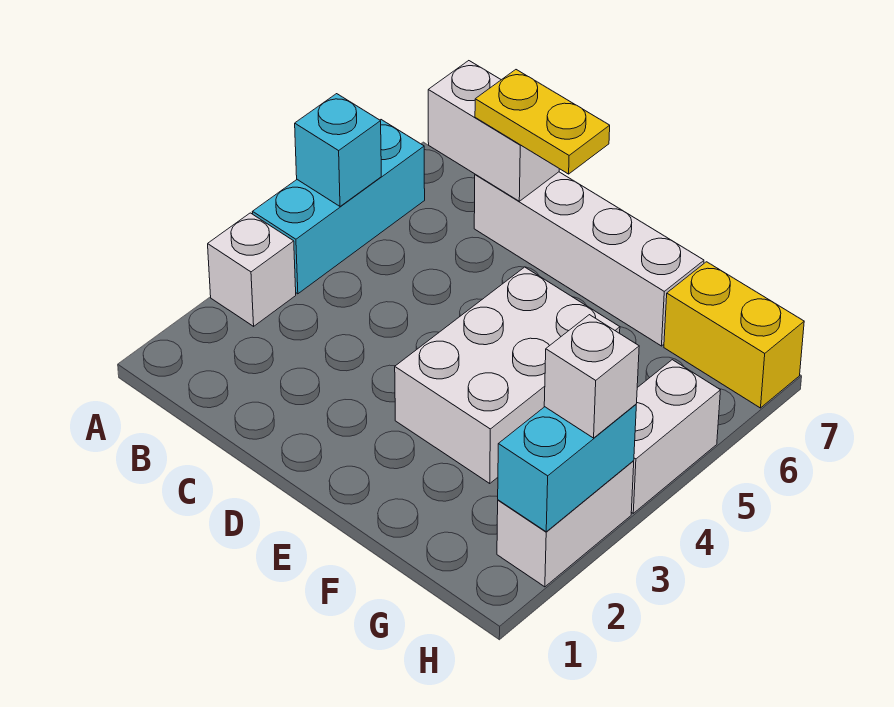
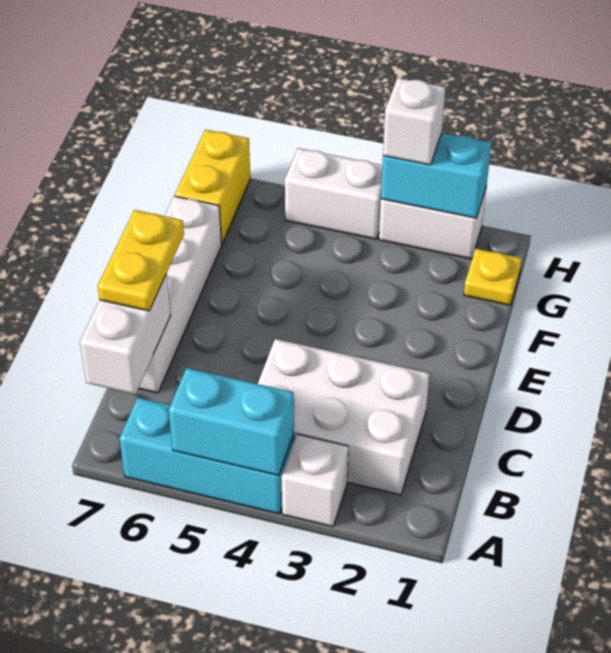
cyan brick A5 level 2 -> cyan brick A4:A5 level 2
white brick E3:F5 level 1 -> white brick B2:C4 level 1
none -> yellow plate G1 level 1

